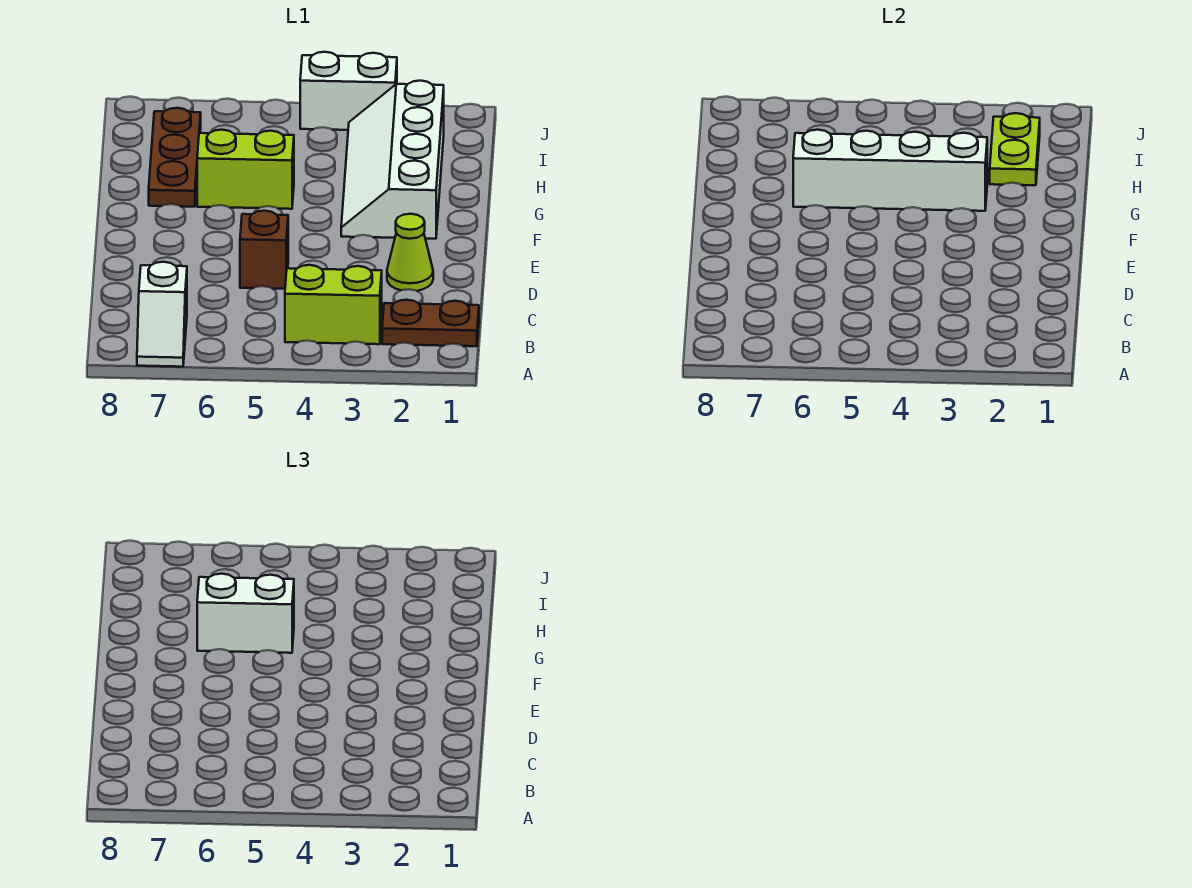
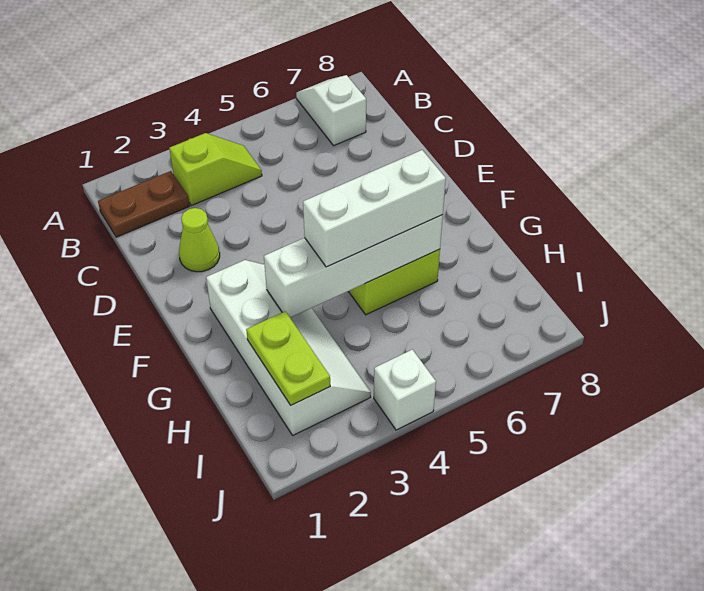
lime brick B3:B4 level 1 -> lime slope B3:B4 level 1 top 3
brown brick D5 level 1 -> none
white brick G5:G6 level 3 -> white brick G4:G6 level 3
brown plate G7:I7 level 1 -> none
white brick J3:J4 level 1 -> white brick J4 level 1

